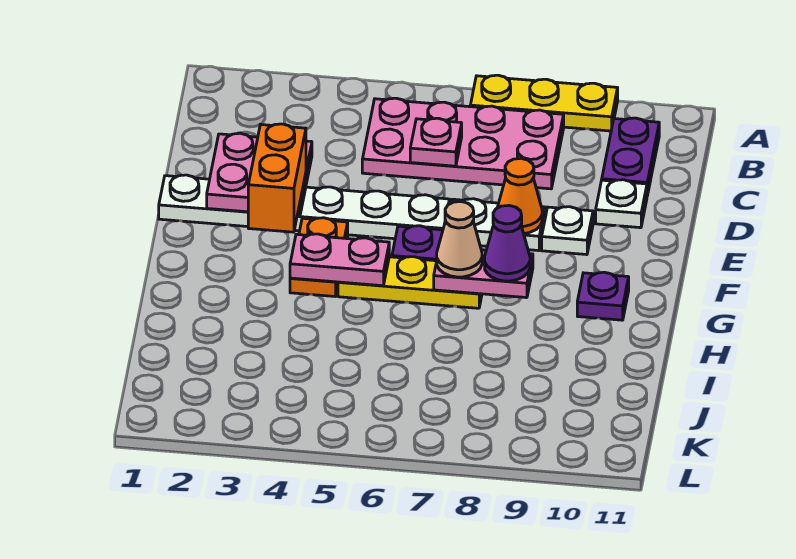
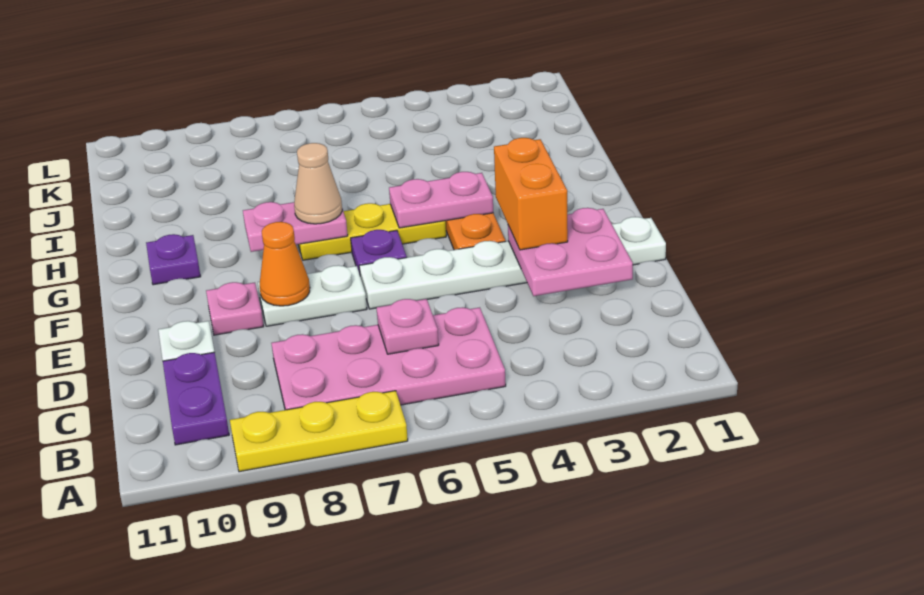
white plate E9 level 1 -> pink plate E9 level 1
purple cone G8 level 3 -> none

